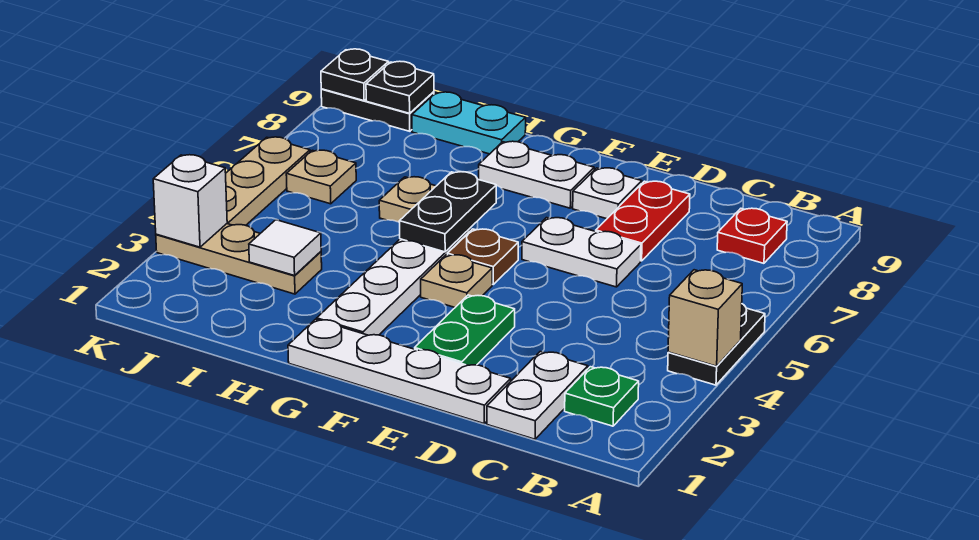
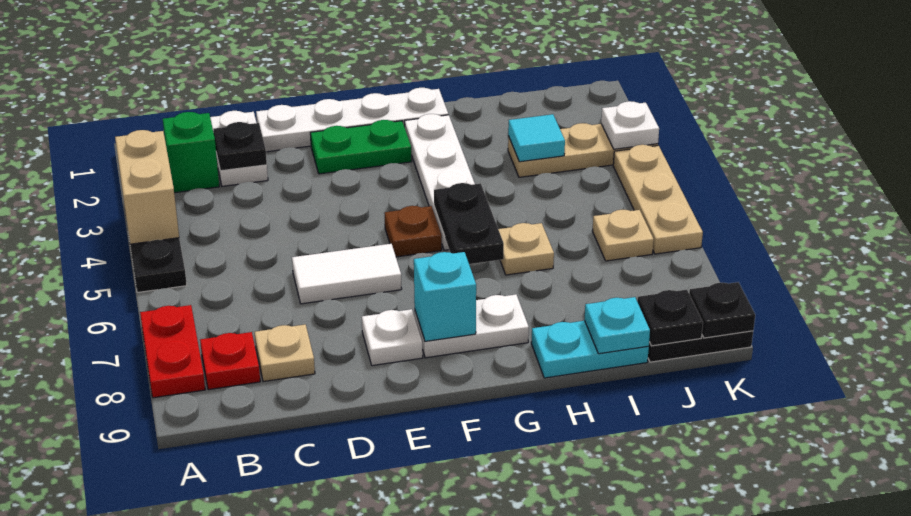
tan brick A4 level 2 -> tan brick A3:A4 level 2
green plate B2 level 1 -> green brick B2 level 1
none -> black plate C2 level 2
white plate D6:E6 level 1 -> white tile D6:E6 level 1
red plate D7:D8 level 1 -> red plate A7:A8 level 1
green plate E2:E3 level 1 -> green plate E2:F2 level 1
tan plate F4 level 1 -> tan plate C8 level 1
none -> cyan brick F8 level 2
white tile I3 level 2 -> cyan tile I3 level 2
none -> cyan plate I9 level 2
white brick K3 level 2 -> white plate K3 level 2

